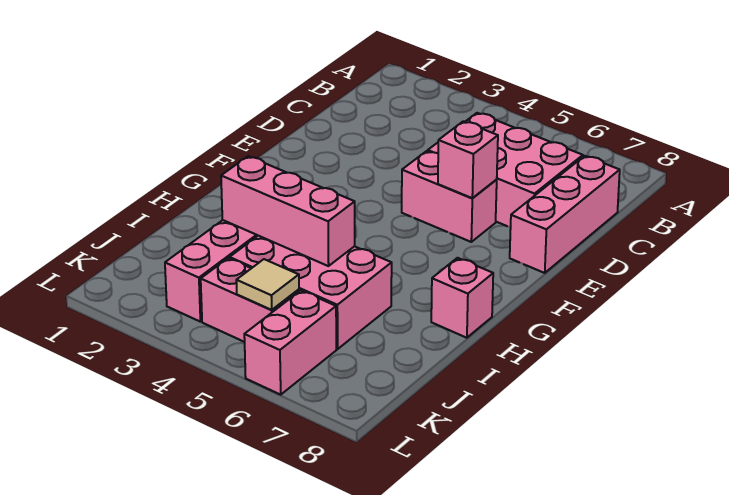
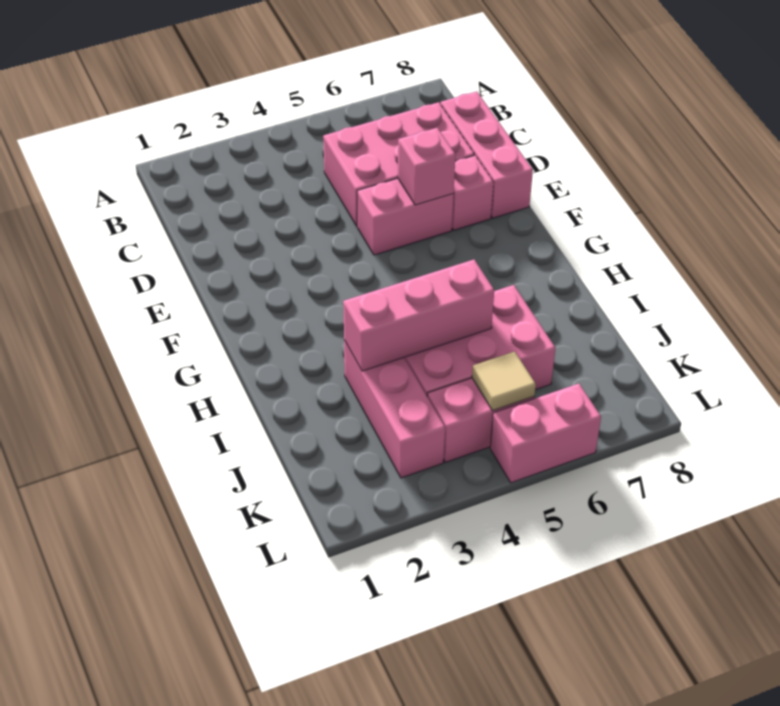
pink brick H8 level 1 -> pink brick E7 level 1
pink brick K6:L6 level 1 -> pink brick L5:L6 level 1

